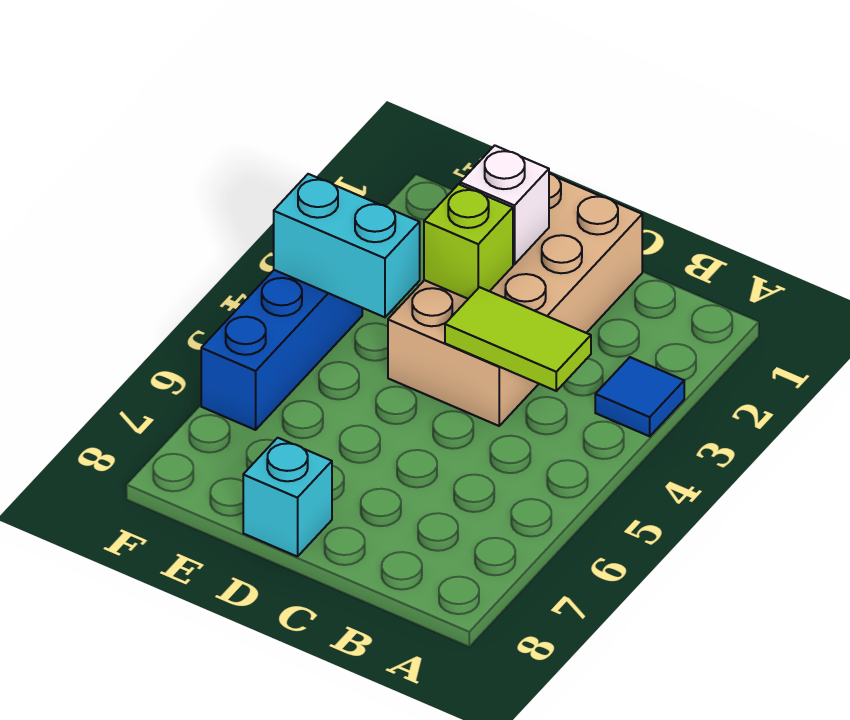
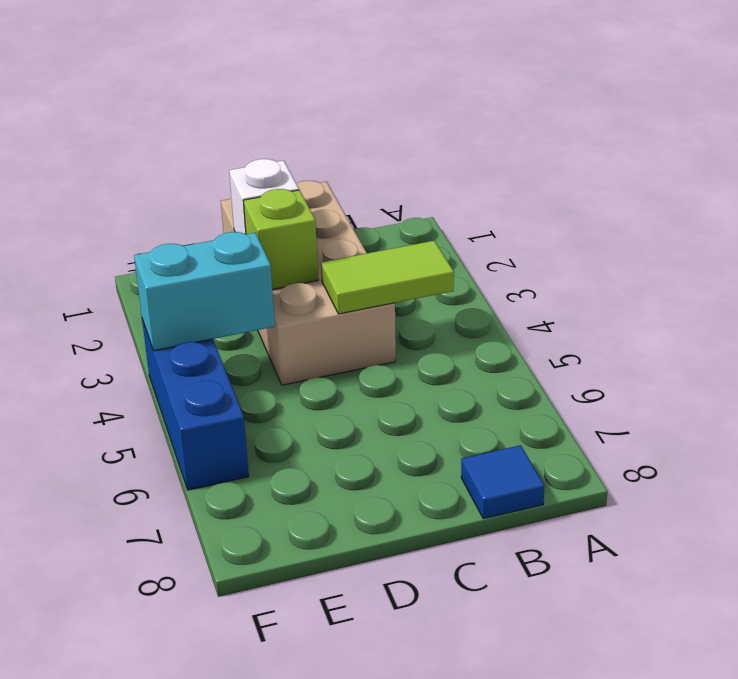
blue tile A3 level 1 -> blue tile B8 level 1
cyan brick D8 level 1 -> none

